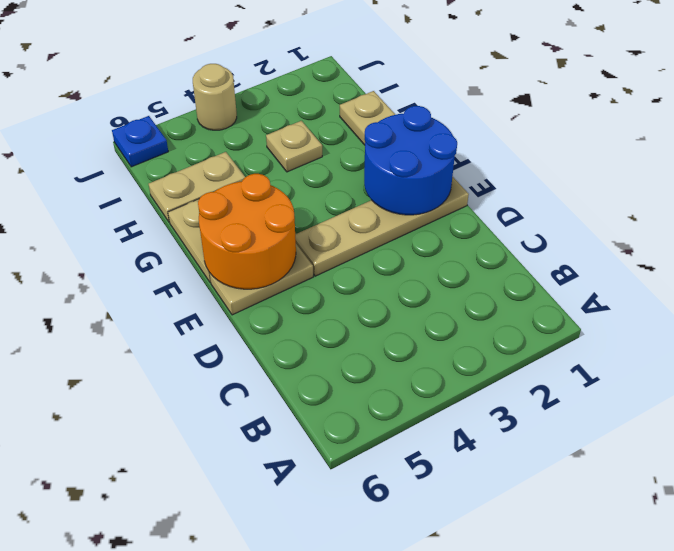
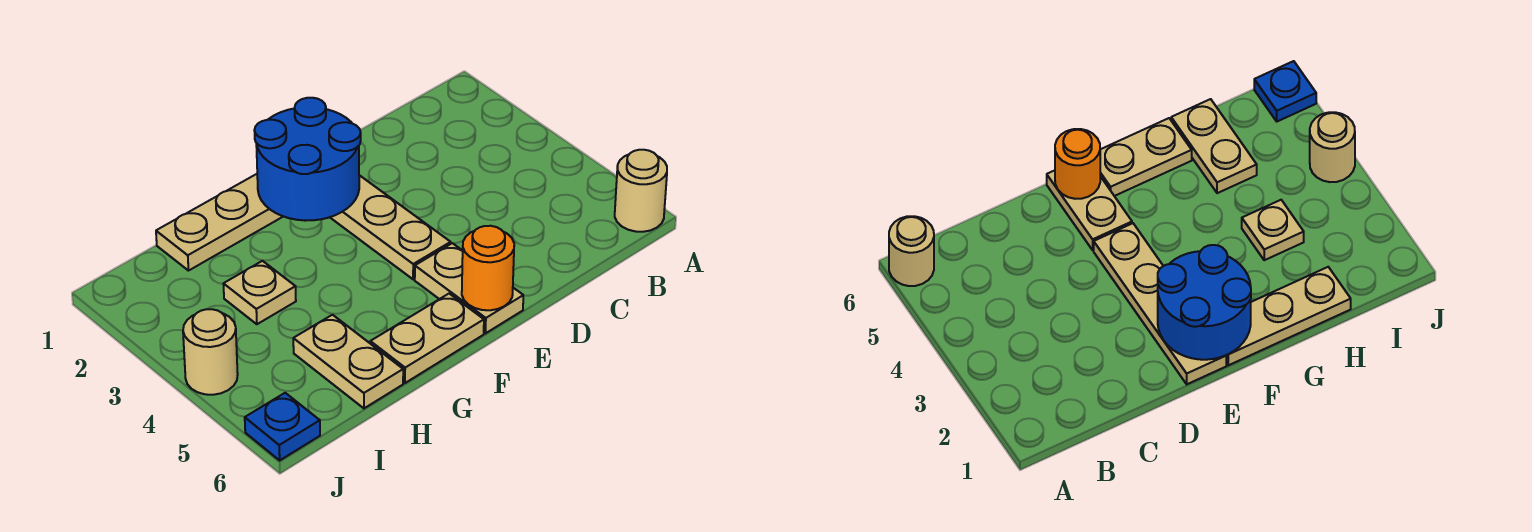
none -> tan round brick A6 level 1
orange round brick E5:F6 level 2 -> orange round brick E6 level 2

